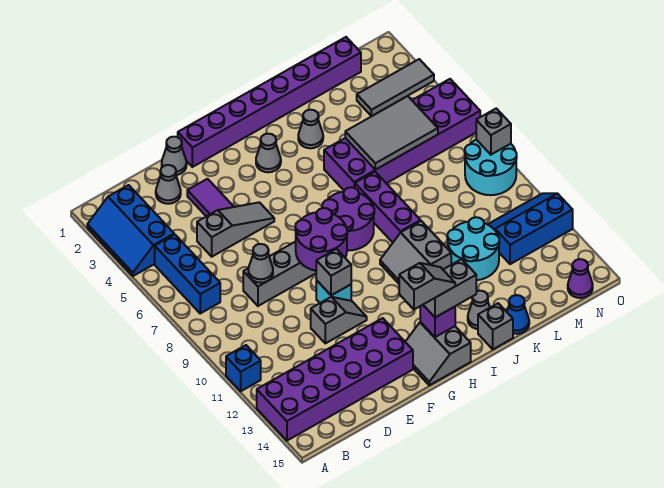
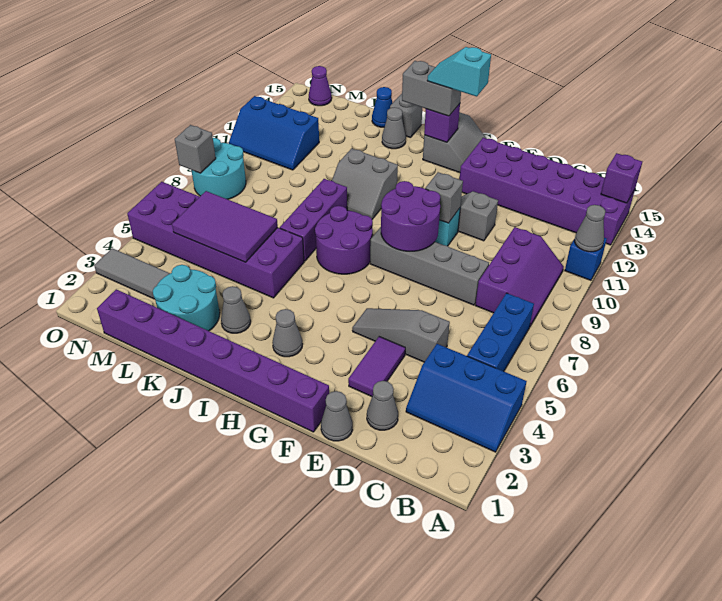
blue slope A2:B4 level 1 top B -> blue slope A3:C4 level 1 top 4
none -> purple brick A14 level 2
none -> purple slope B8:C10 level 1 top C
grey cone D8 level 2 -> grey cone A11 level 2
grey slope G14:H14 level 4 top G -> cyan slope G14:H14 level 4 top G
grey slope I10:J11 level 1 top J -> grey slope I10:J11 level 1 top 11
grey tile K5:M6 level 2 -> purple tile K5:M6 level 2
cyan round brick K11:L12 level 1 -> cyan round brick K2:L3 level 1

